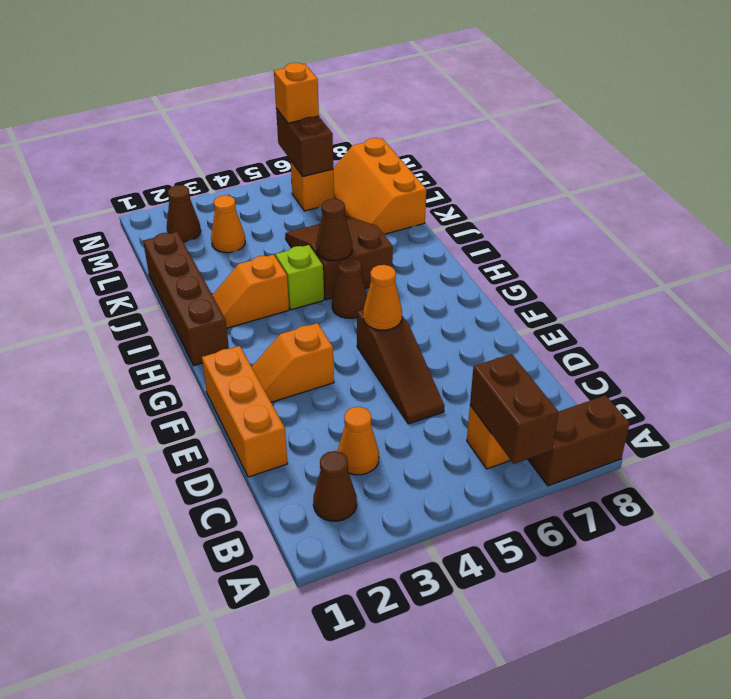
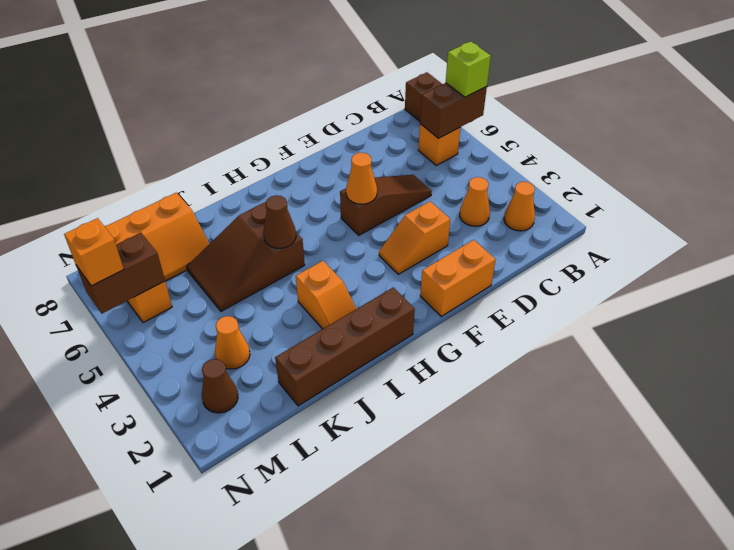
brown cone B2 level 1 -> orange cone B2 level 1
orange brick D1:F1 level 1 -> orange brick E1:F1 level 1
orange slope F2:F3 level 1 top 3 -> orange slope E3:F3 level 1 top E
brown cone H5 level 1 -> none
lime brick I4 level 1 -> lime brick A6 level 3

